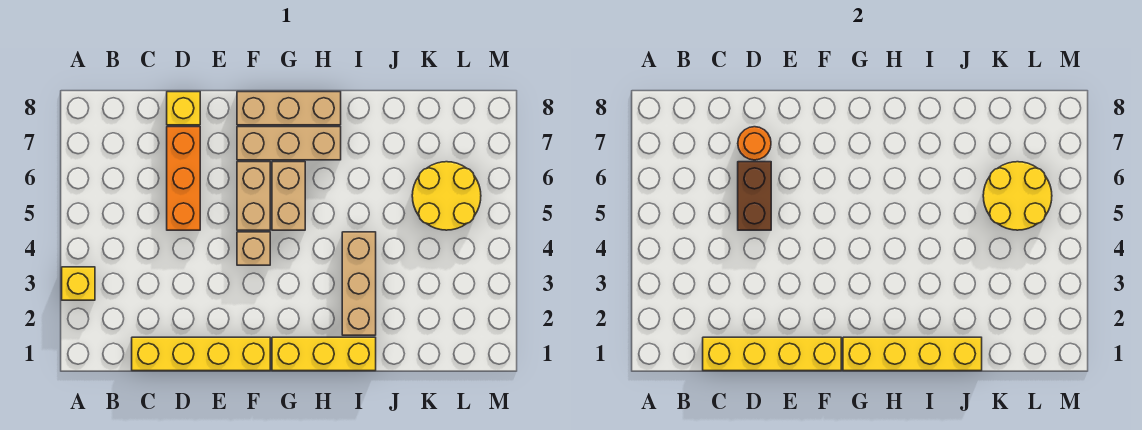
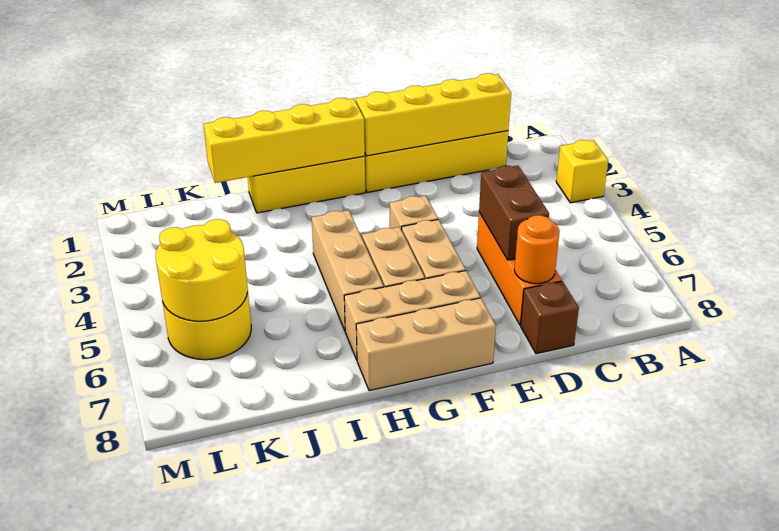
yellow brick D8 level 1 -> brown brick D8 level 1
tan brick I2:I4 level 1 -> tan brick H4:H6 level 1

